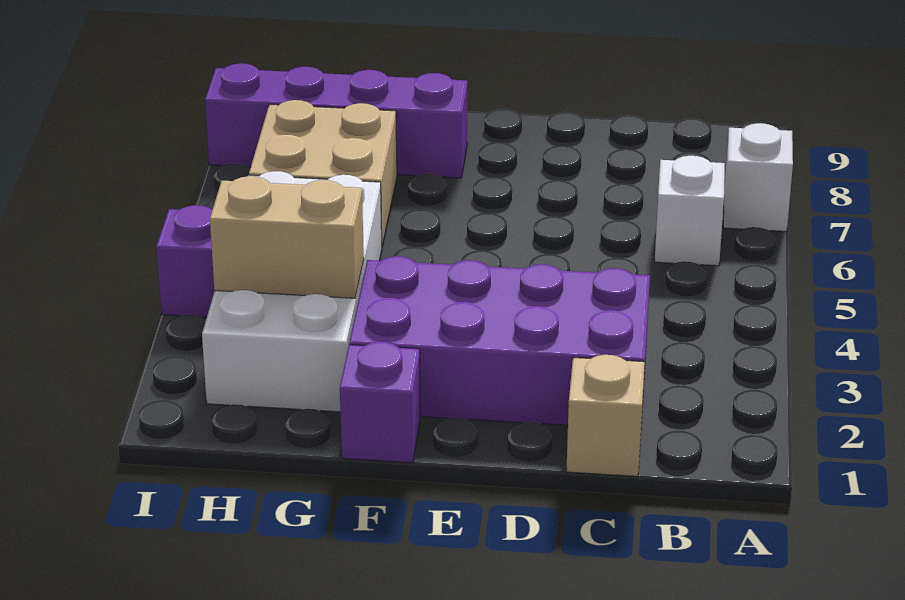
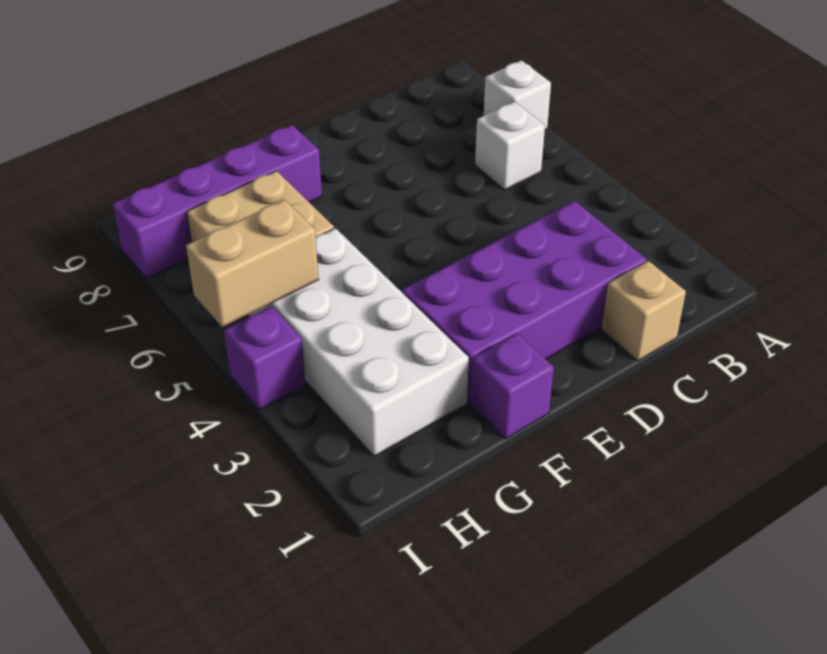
tan brick G3:H3 level 2 -> tan brick H5:I5 level 2

